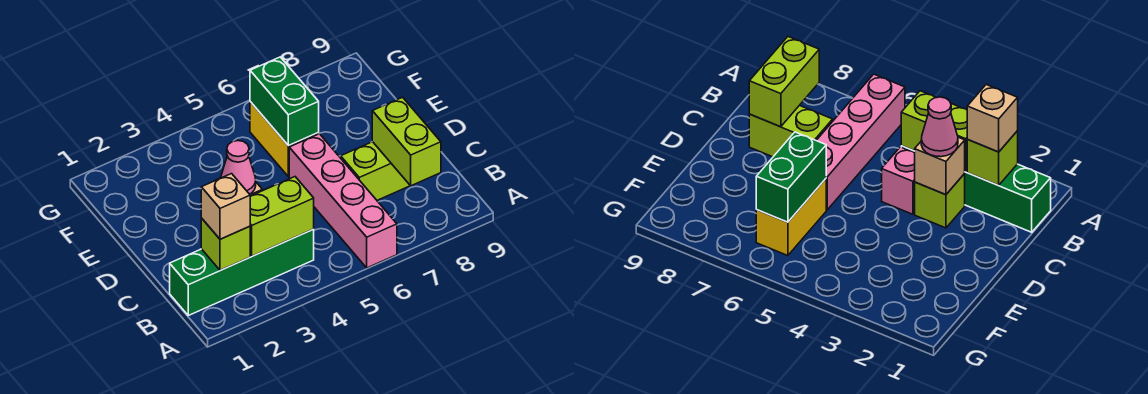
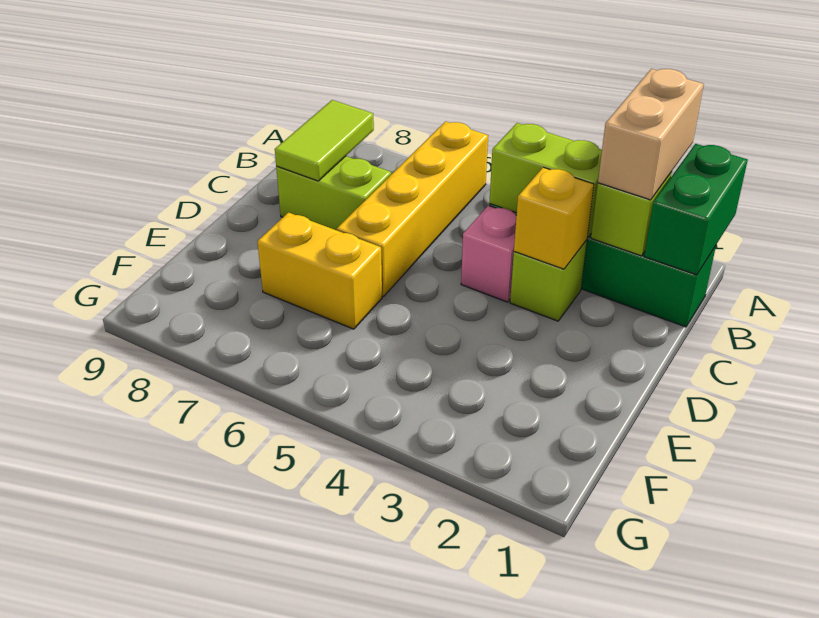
pink brick A6:D6 level 1 -> yellow brick A6:D6 level 1
tan brick B2 level 3 -> tan brick A2:B2 level 3
lime brick B8:C8 level 2 -> lime tile B8:C8 level 2
tan brick C3 level 2 -> yellow brick C3 level 2
pink cone C3 level 3 -> none
yellow brick E6:F6 level 1 -> yellow brick E6:E7 level 1
green brick E6:F6 level 2 -> green brick A1:B1 level 2

